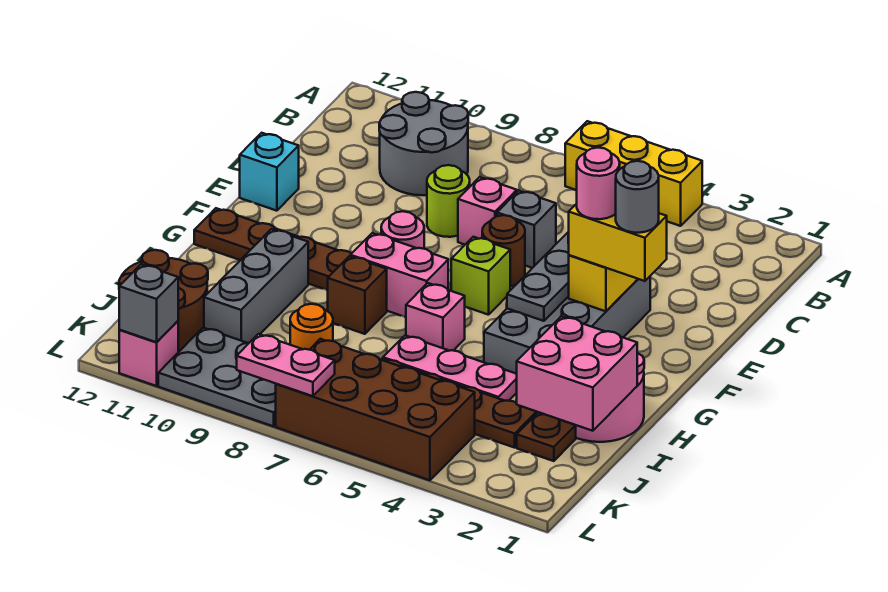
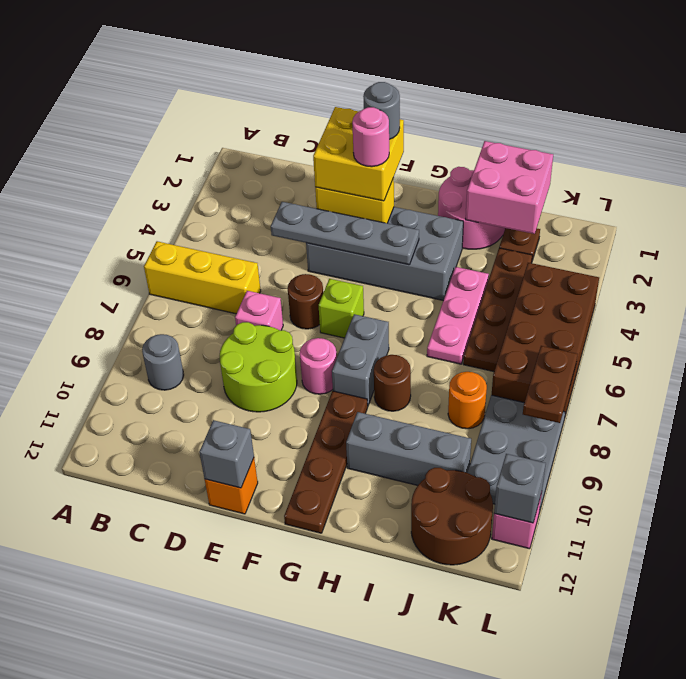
yellow brick A4:A6 level 1 -> yellow brick A6:C6 level 1
grey round brick B9:C10 level 1 -> grey round brick B9 level 1
grey brick D6 level 1 -> grey brick E12 level 2
lime round brick D8 level 1 -> lime round brick D8:E9 level 1
cyan brick E12 level 1 -> orange brick E12 level 1
yellow brick F2:F3 level 3 -> yellow brick E2:F3 level 3
pink brick G7:G8 level 1 -> grey brick G7:G8 level 1
pink brick H6 level 1 -> none
brown brick H8 level 1 -> brown round brick H8 level 1
pink plate L7:L8 level 2 -> brown plate L7:L8 level 2

